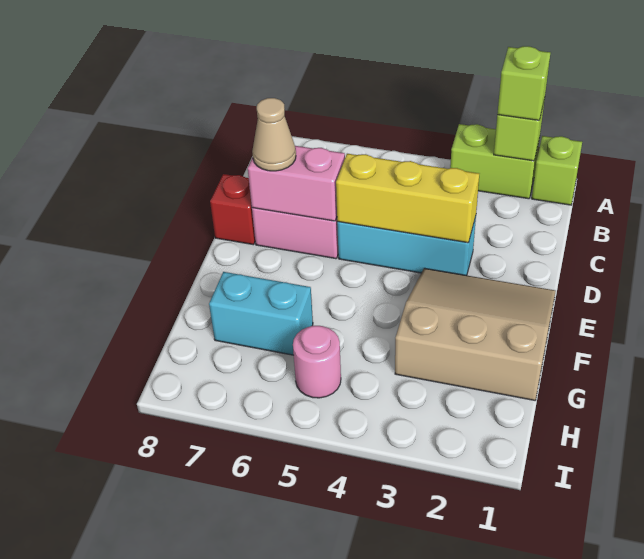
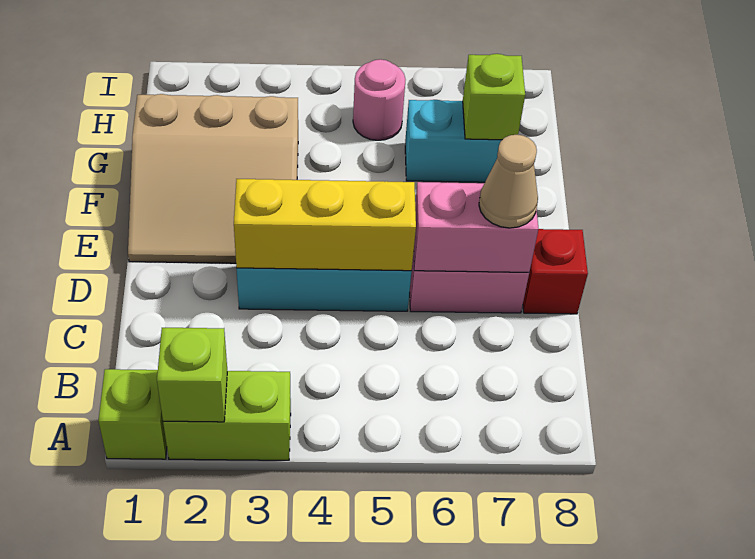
lime brick A2 level 3 -> lime brick G7 level 2

